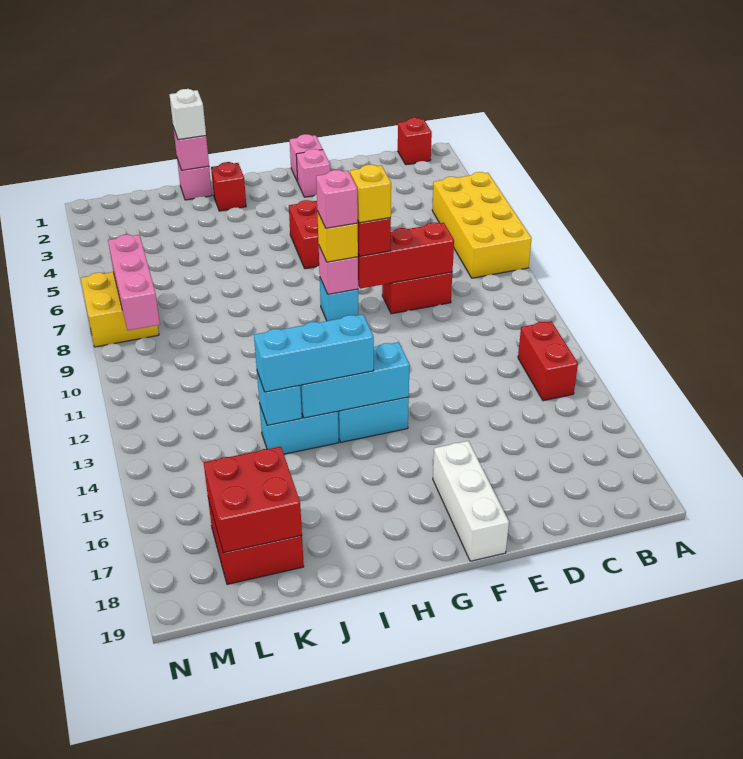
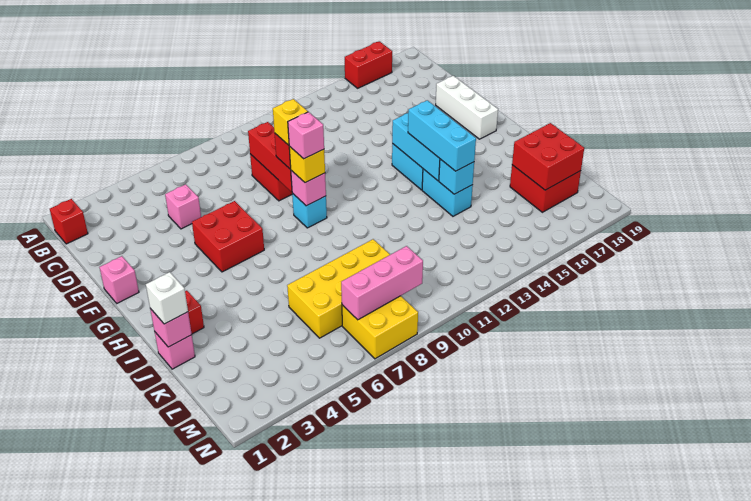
yellow brick A5:B8 level 1 -> yellow brick K6:L9 level 1
red brick B13:B14 level 1 -> red brick A16:A17 level 1
pink brick F2 level 1 -> pink brick D5 level 1
white brick F17:F19 level 1 -> white brick E18:G18 level 1

